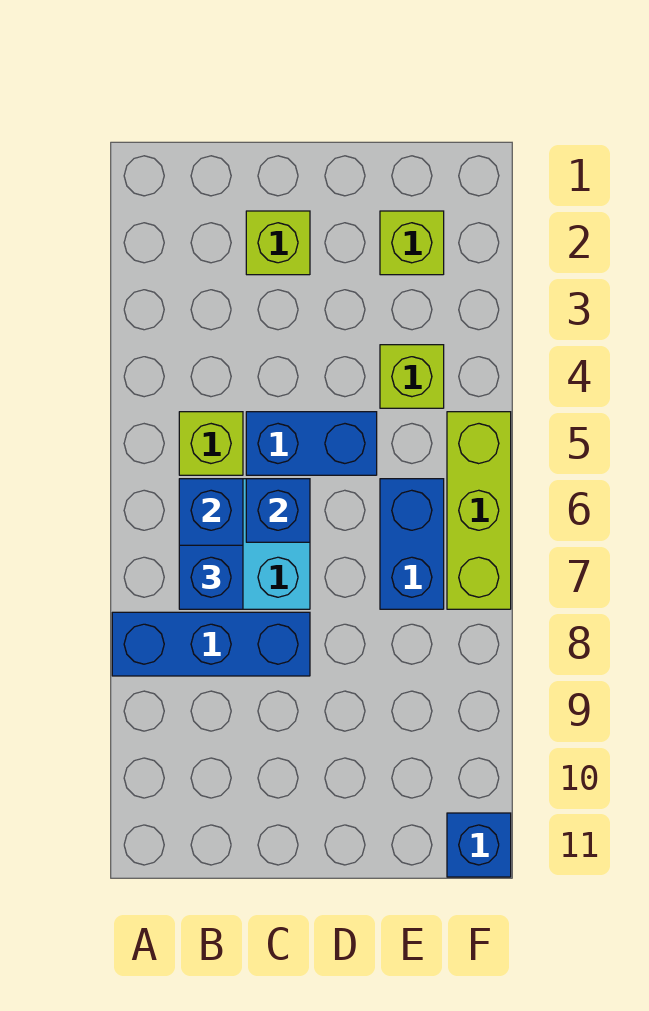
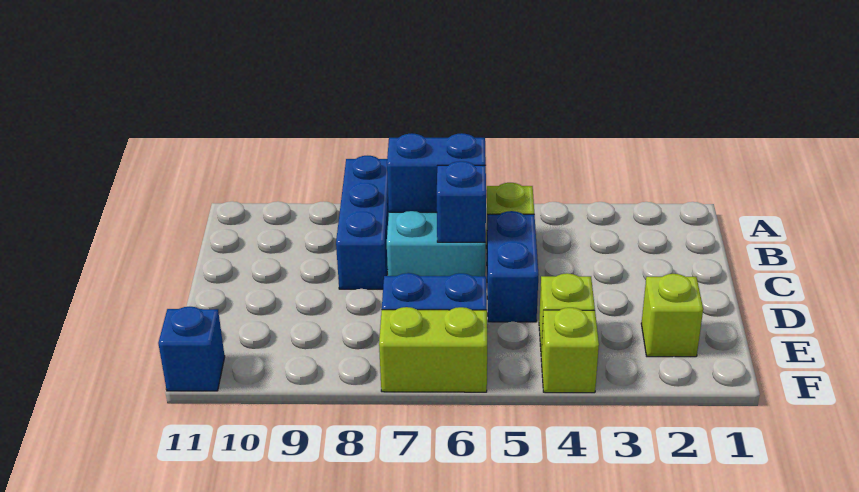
blue brick B7 level 3 -> none
lime brick C2 level 1 -> lime brick F4 level 1
lime brick F5:F7 level 1 -> lime brick F6:F7 level 1

